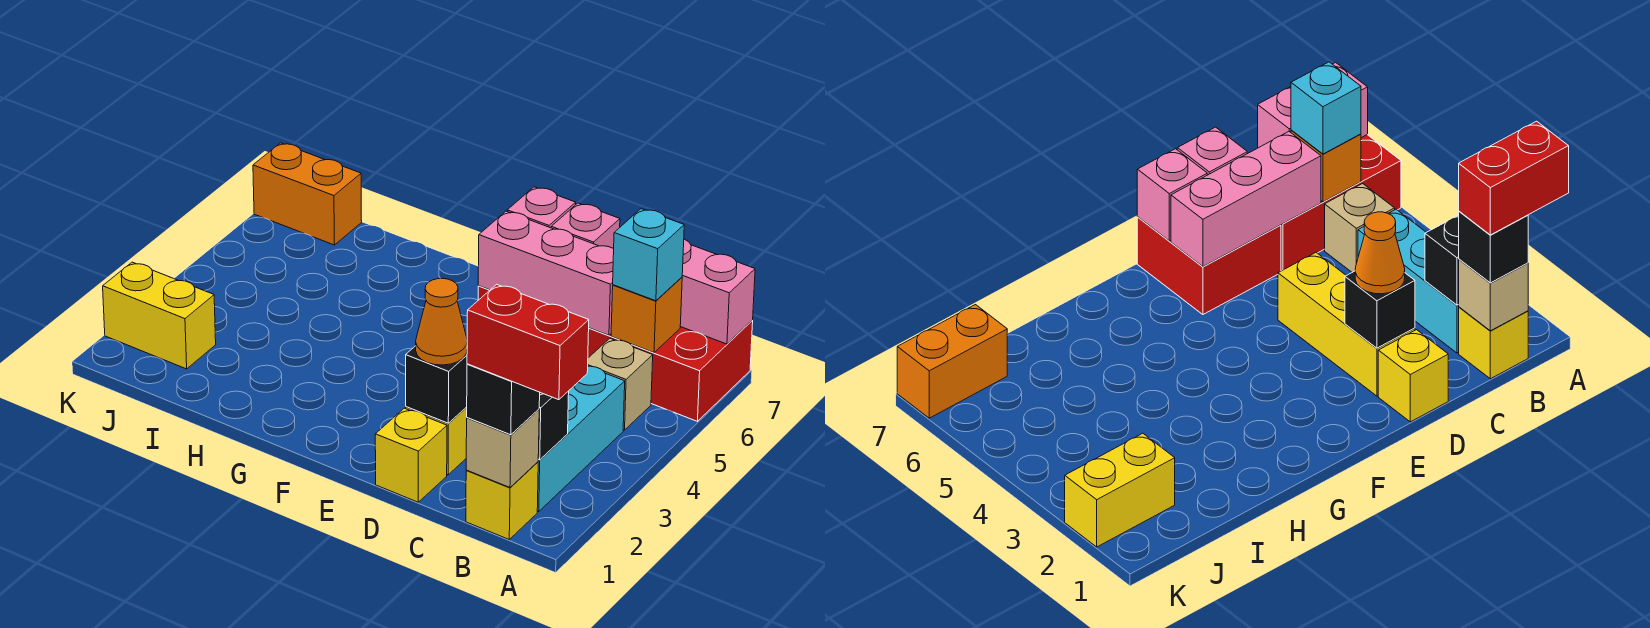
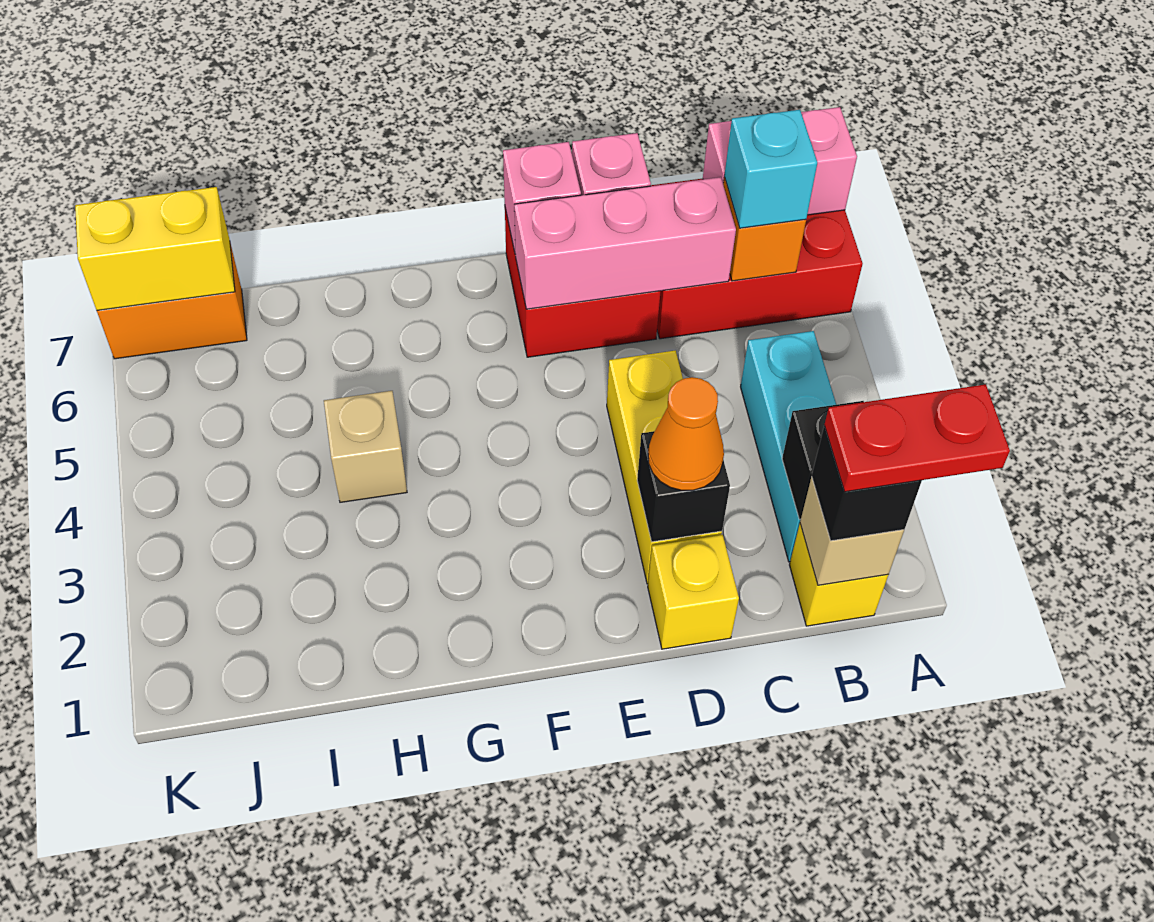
red brick A1:B1 level 4 -> red plate A1:B1 level 4
tan brick B5 level 1 -> tan brick H4 level 1
yellow brick J2:K2 level 1 -> yellow brick J7:K7 level 2

